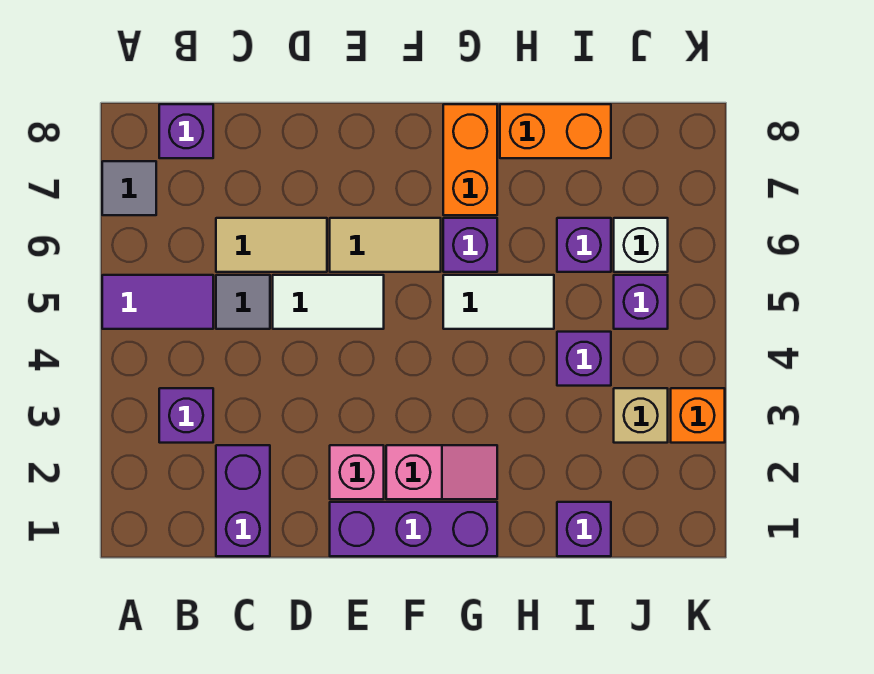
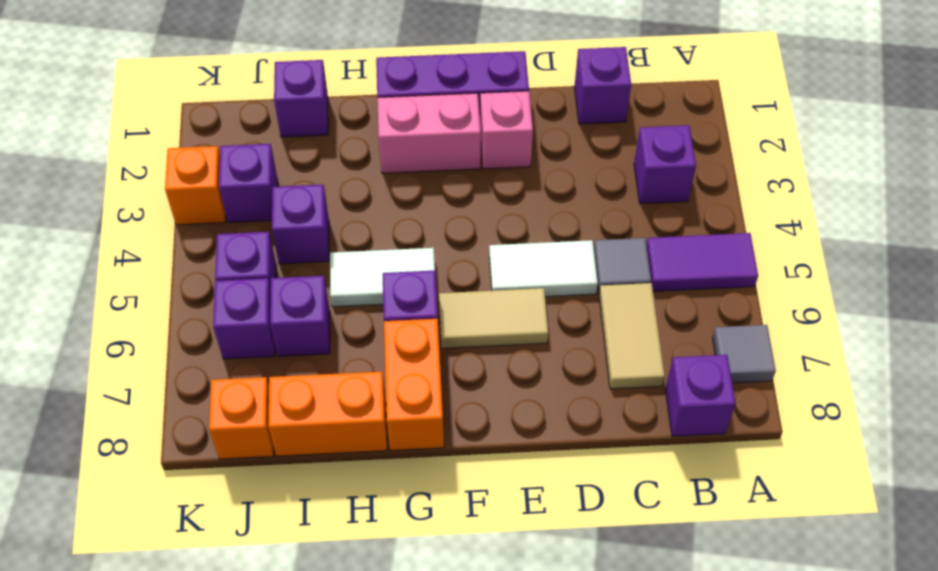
purple brick C1:C2 level 1 -> purple brick C1 level 1
tan tile C6:D6 level 1 -> tan tile C6:C7 level 1
pink slope F2:G2 level 1 top F -> pink brick F2:G2 level 1
tan brick J3 level 1 -> purple brick J3 level 1
white brick J6 level 1 -> purple brick J6 level 1
none -> orange brick J8 level 1

